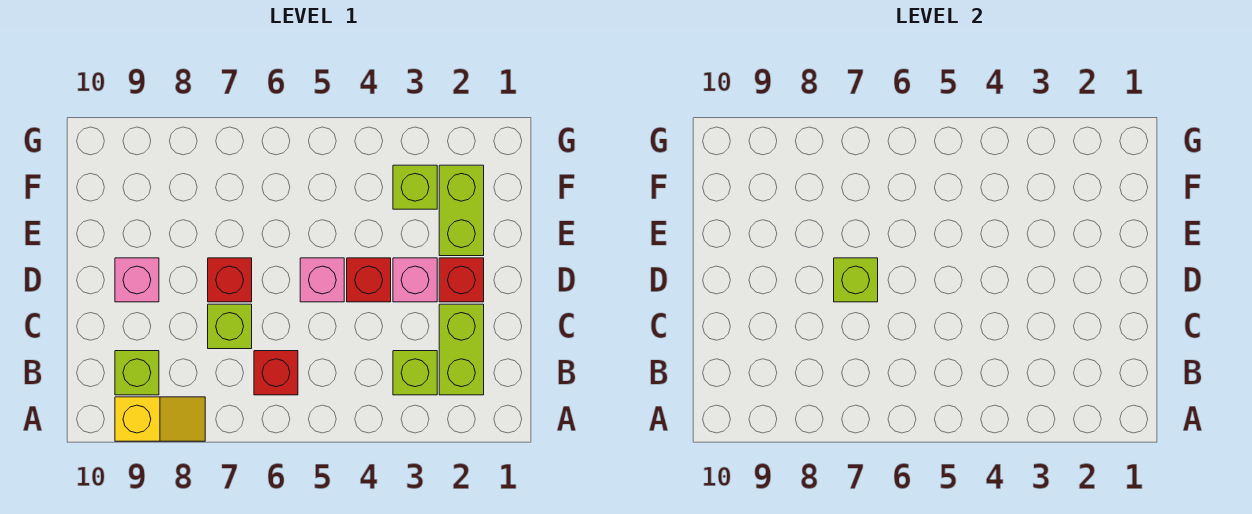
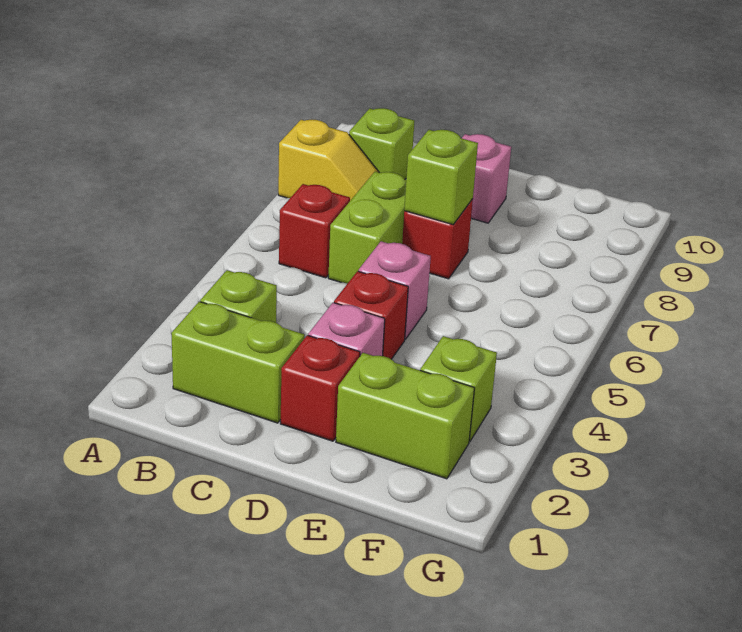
yellow slope A8:A9 level 1 top 9 -> yellow slope A8:B8 level 1 top A
lime brick C7 level 1 -> lime brick C6:C7 level 1

